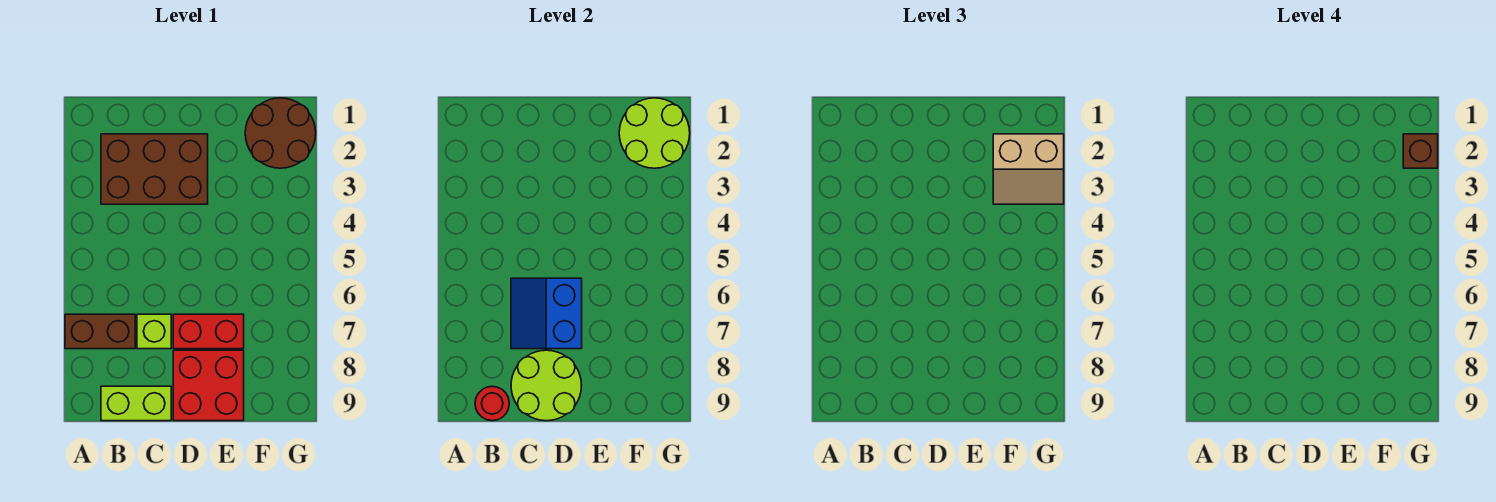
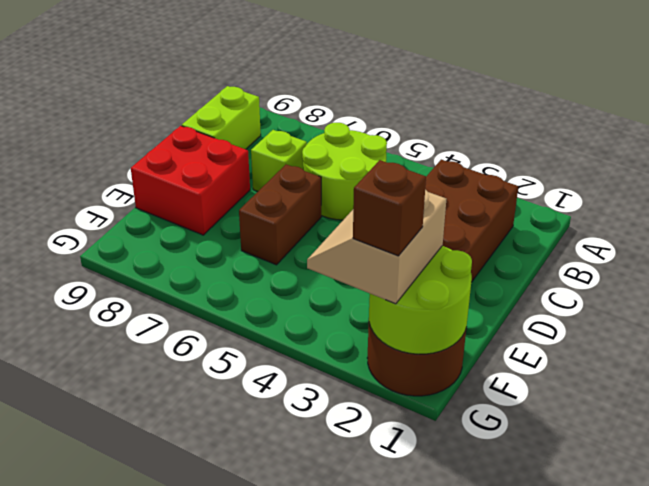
brown brick A7:B7 level 1 -> brown brick D6:E6 level 1
red round brick B9 level 2 -> none
blue slope C6:D7 level 2 top D -> none
lime round brick C8:D9 level 2 -> lime round brick B5:C6 level 1
red brick D7:E7 level 1 -> none

